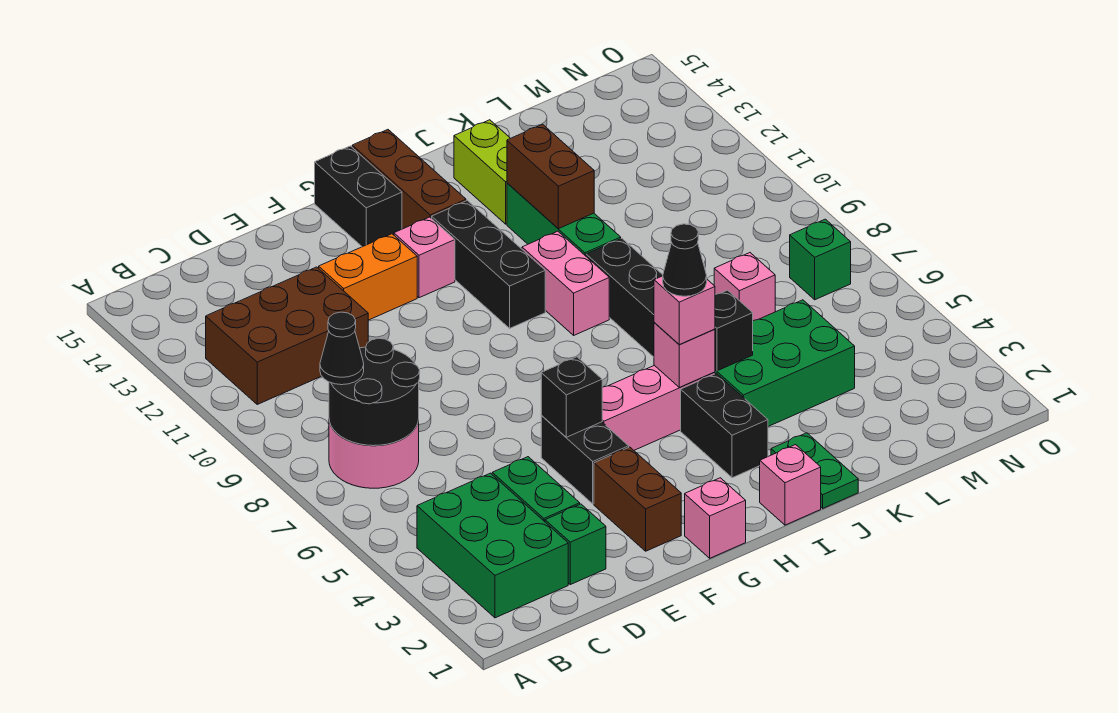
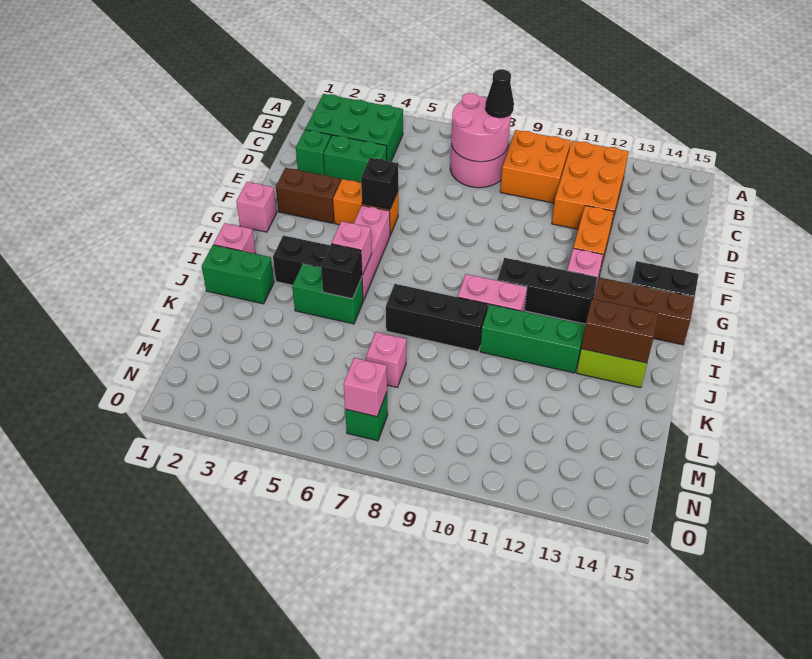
black round brick B7:C8 level 2 -> pink round brick B7:C8 level 2
none -> orange brick B9:C10 level 1
brown brick B11:D12 level 1 -> orange brick B11:D12 level 1
black brick F4:F5 level 1 -> orange brick F4:F5 level 1
pink brick I5 level 3 -> pink brick N7 level 2
black cone I5 level 4 -> none
green plate J1:J2 level 1 -> green brick J1:J2 level 1
green brick J4:L5 level 1 -> green brick J4:J5 level 1
brown brick J11:J12 level 2 -> brown brick J13:J14 level 2

